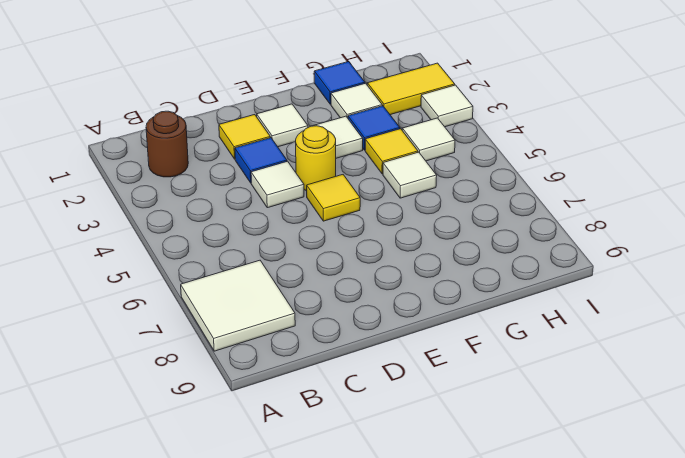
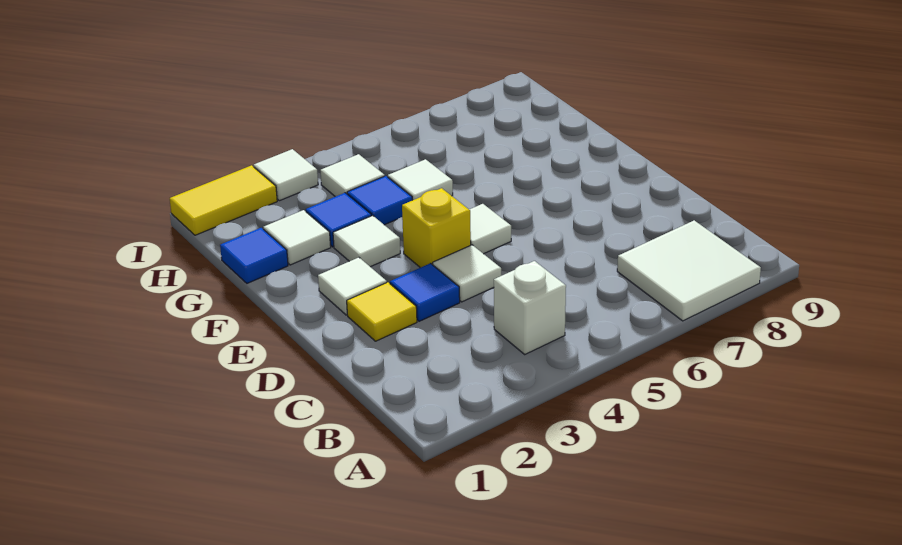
brown round brick B2 level 1 -> none
none -> white brick B4 level 1
yellow round brick E4 level 1 -> yellow brick E4 level 1
yellow tile E5 level 1 -> white tile E5 level 1
yellow tile G4 level 1 -> blue tile G4 level 1
yellow tile H2:I2 level 1 -> yellow tile I1:I2 level 1

